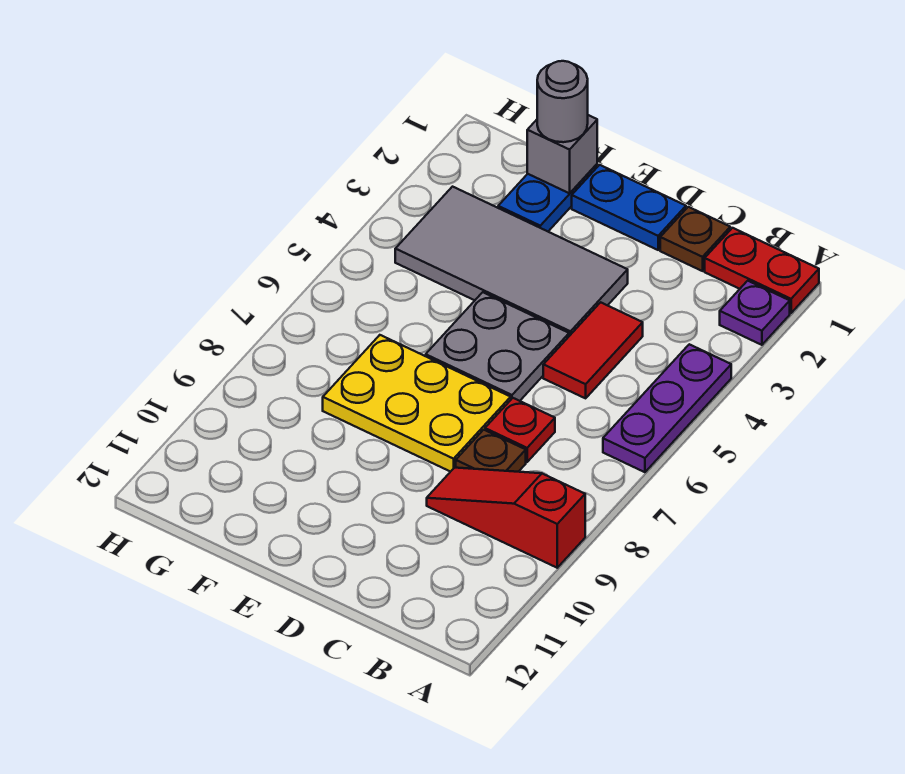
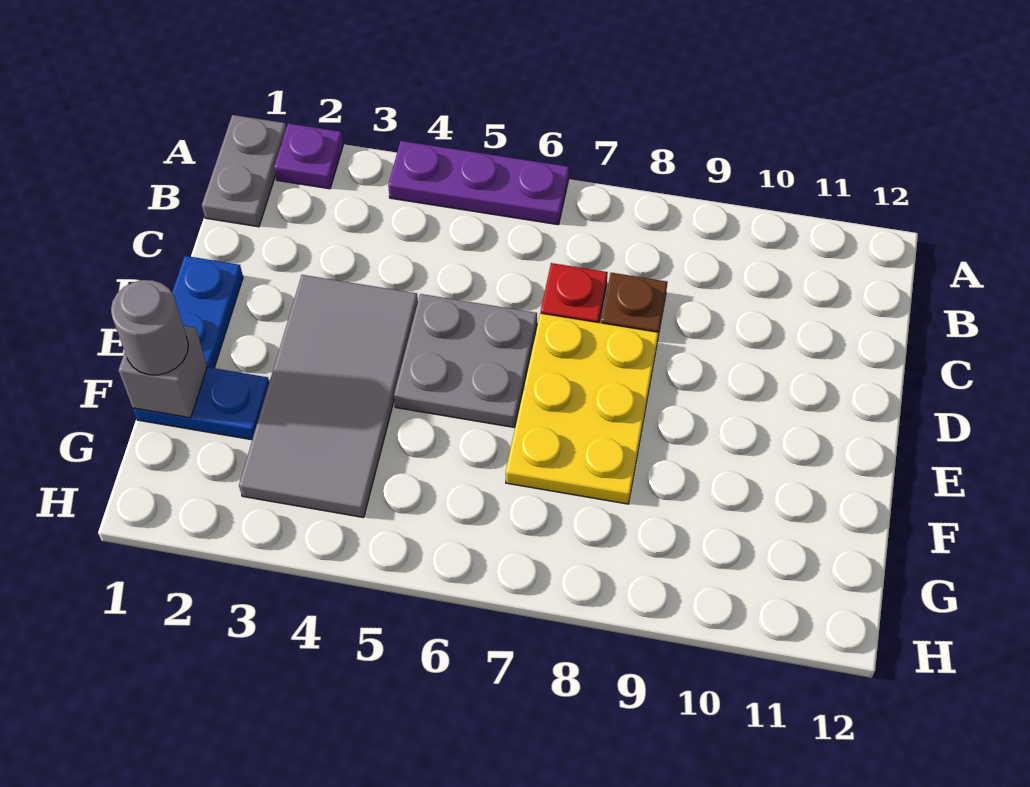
red plate A1:B1 level 1 -> grey plate A1:B1 level 1
red slope A9:C9 level 1 top A -> none
brown plate C1 level 1 -> none
red tile C4:C5 level 1 -> none

